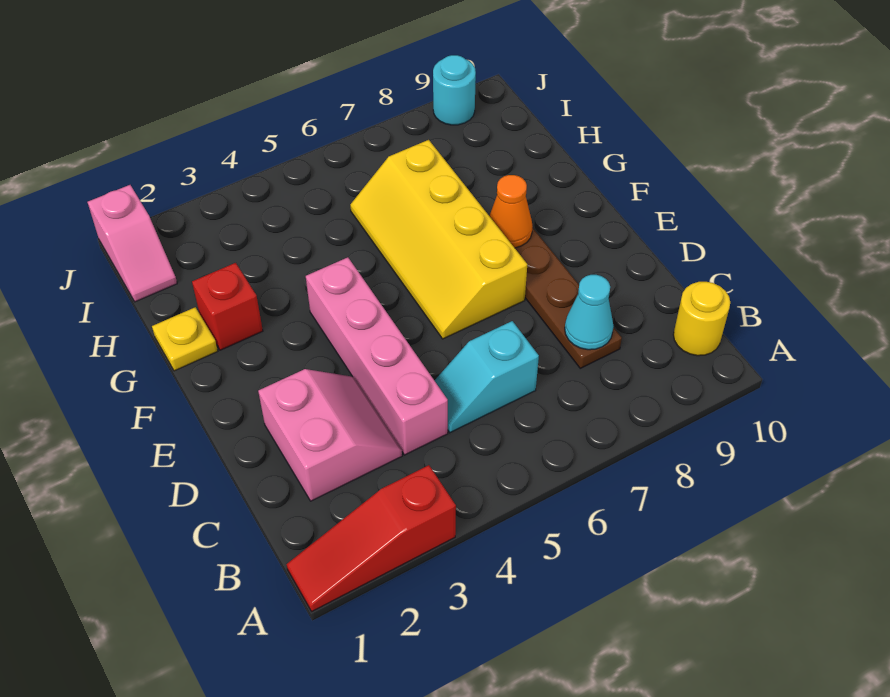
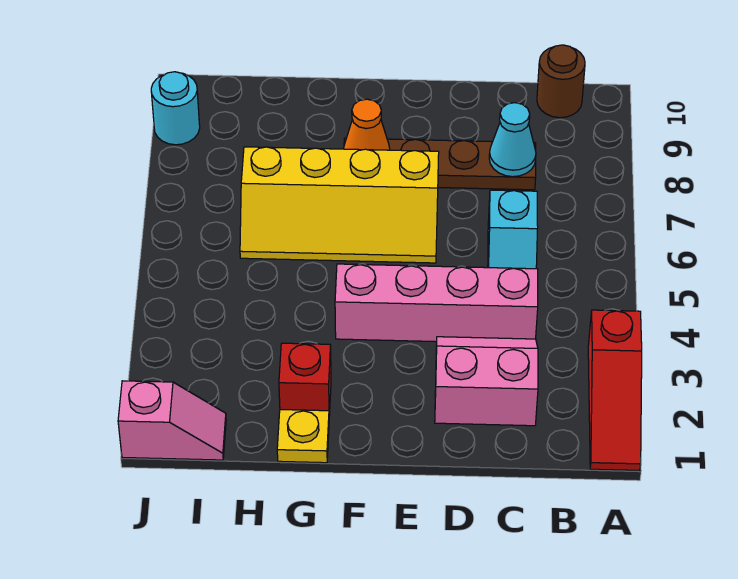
yellow round brick B10 level 1 -> brown round brick B10 level 1

